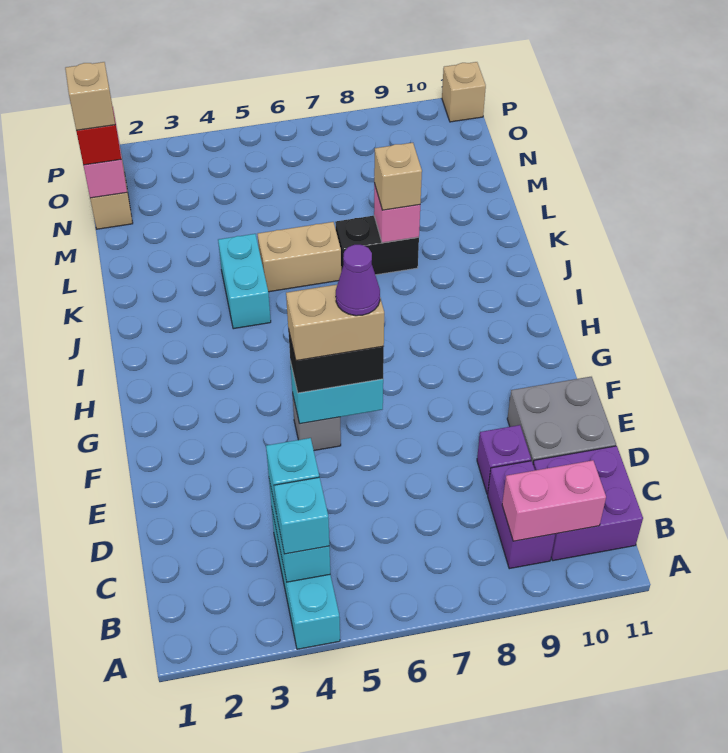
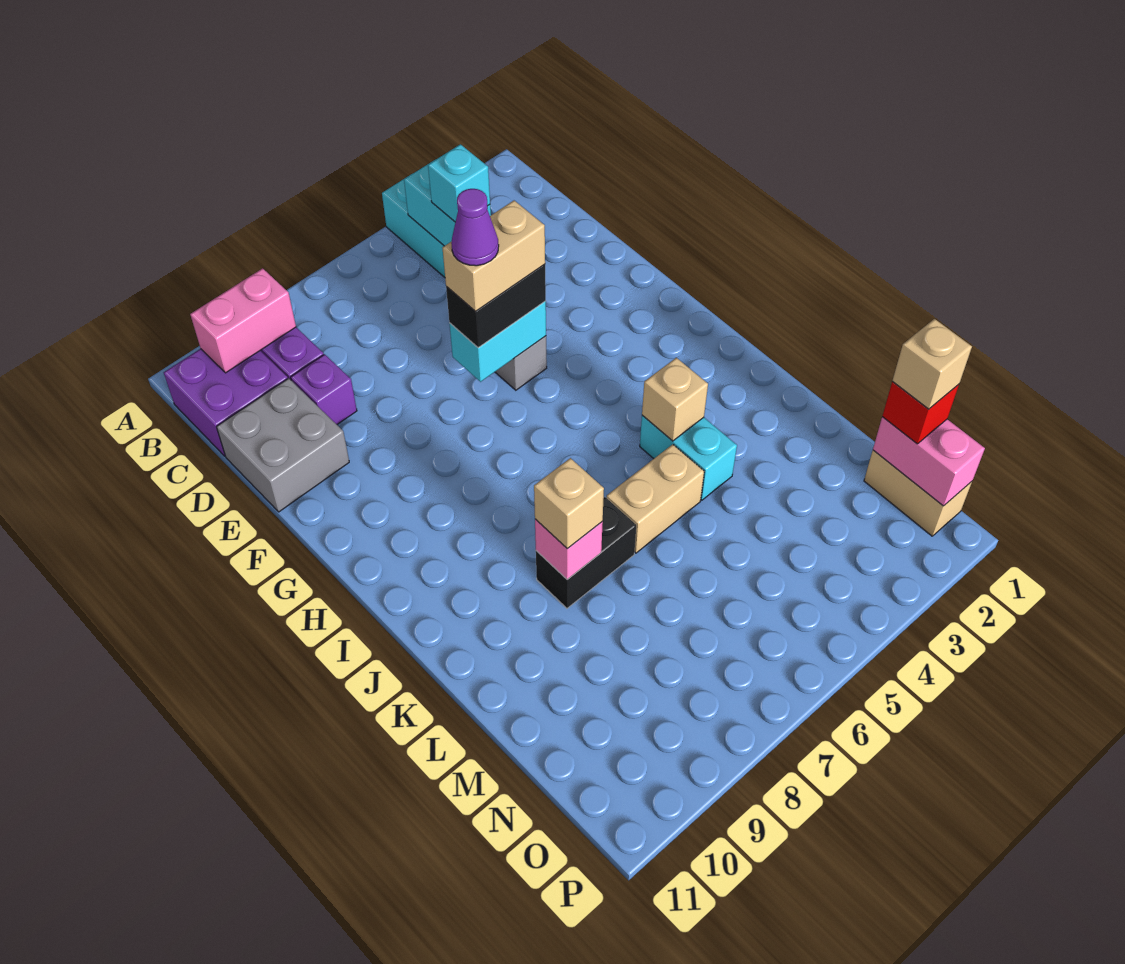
cyan brick B4 level 3 -> none
tan brick P11 level 1 -> tan brick J4 level 2

